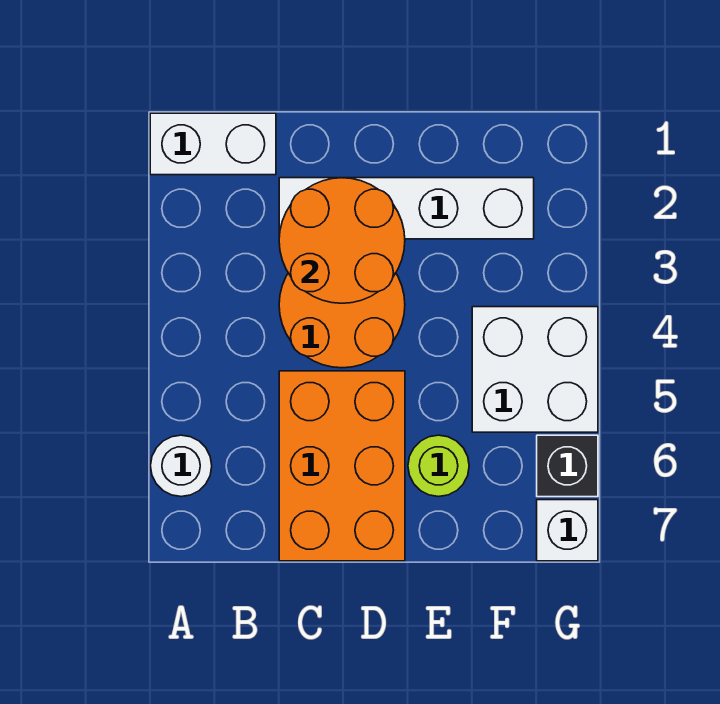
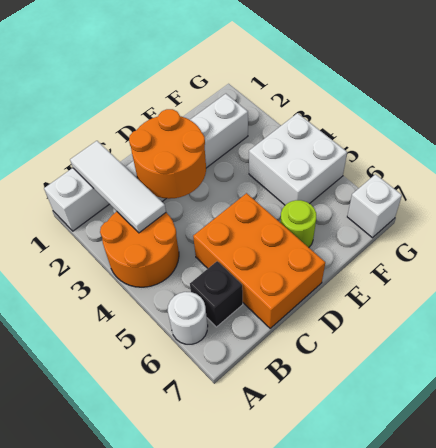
none -> white tile B1:B3 level 2
orange round brick C3:D4 level 1 -> orange round brick A3:B4 level 1
black brick G6 level 1 -> black brick B6 level 1

